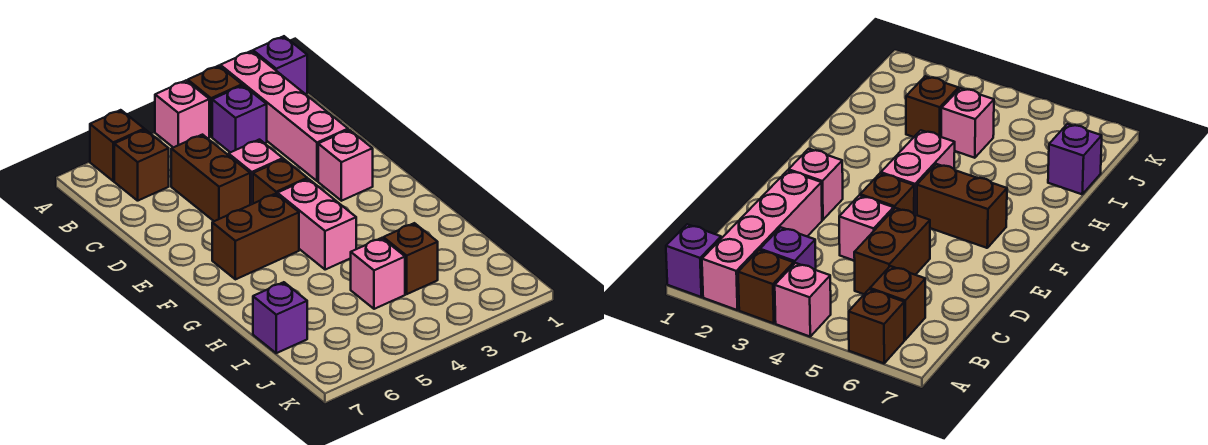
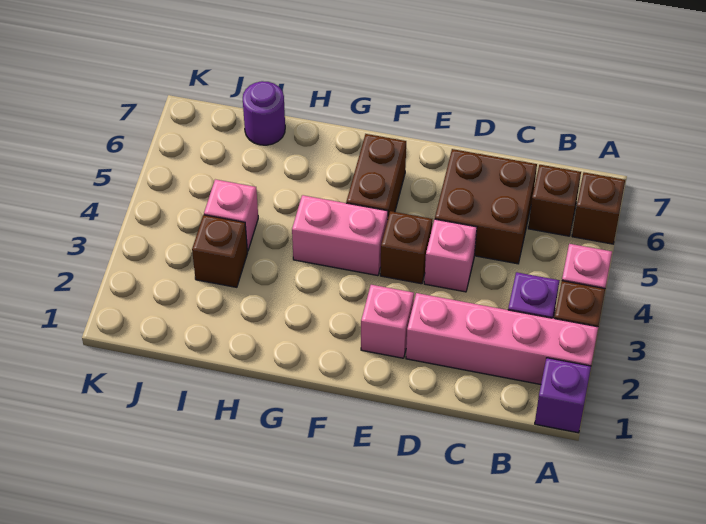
brown brick C5:D5 level 1 -> brown brick C5:D6 level 1
purple brick I7 level 1 -> purple round brick I7 level 1

